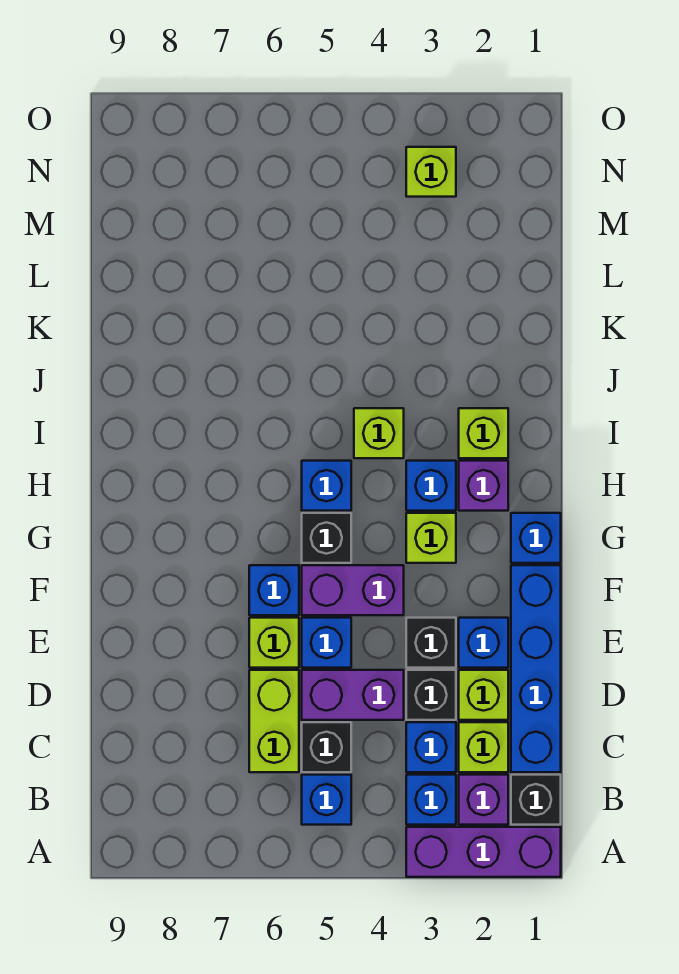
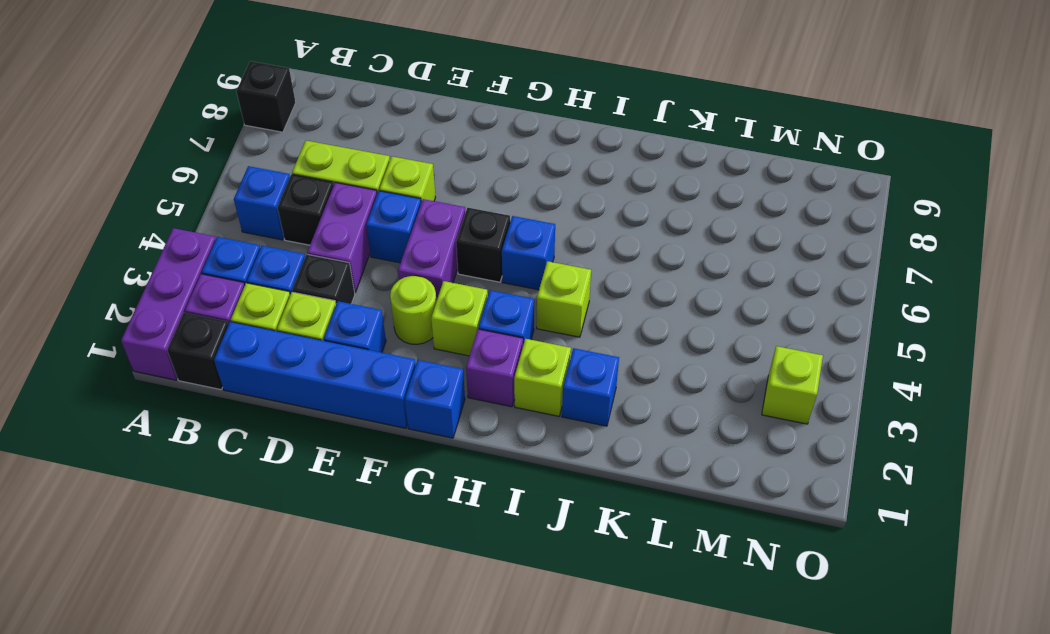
black brick E3 level 1 -> black brick A8 level 1
none -> lime round brick F3 level 1
blue brick F6 level 1 -> blue brick J2 level 1

